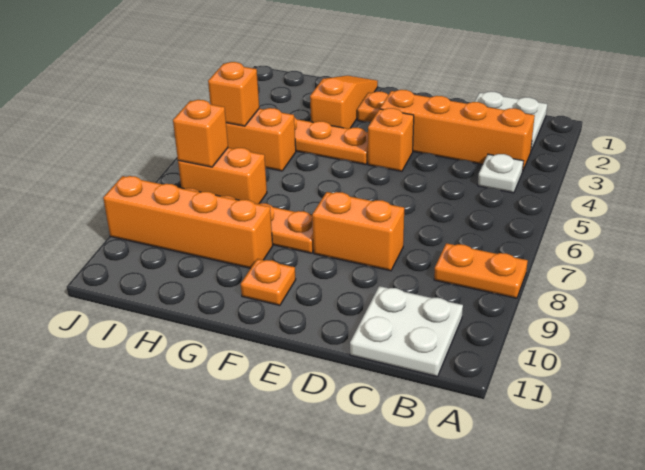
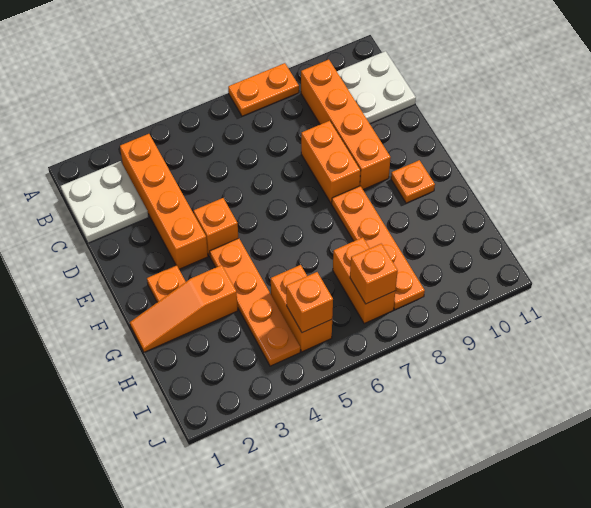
orange plate A8:B8 level 1 -> orange plate A7:A8 level 1
white plate B4 level 1 -> none
orange brick G9:J9 level 1 -> orange brick B9:E9 level 1

